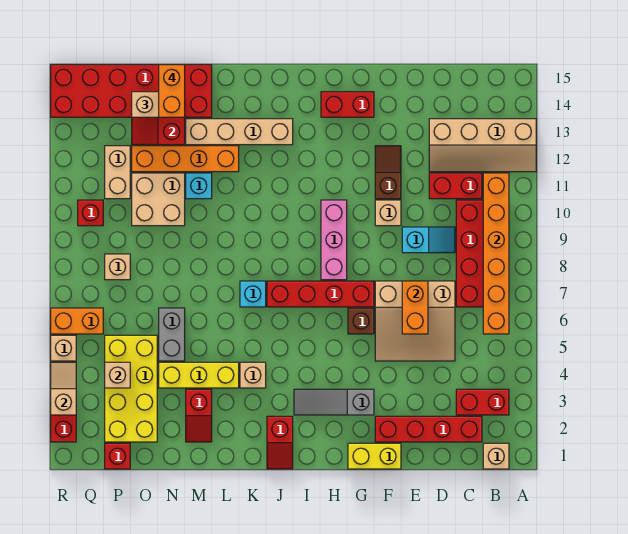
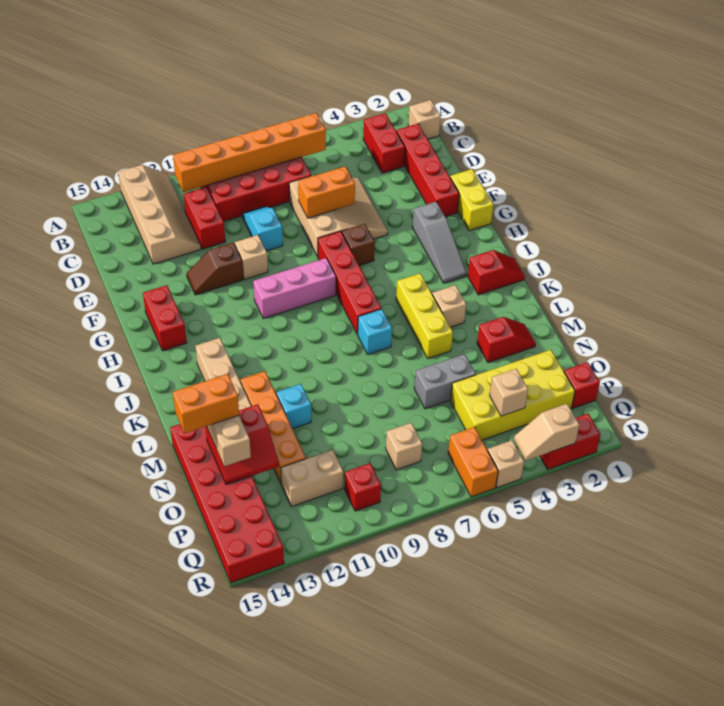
yellow brick L4:N4 level 1 -> yellow brick J5:L5 level 1
tan brick N10:O11 level 1 -> none

